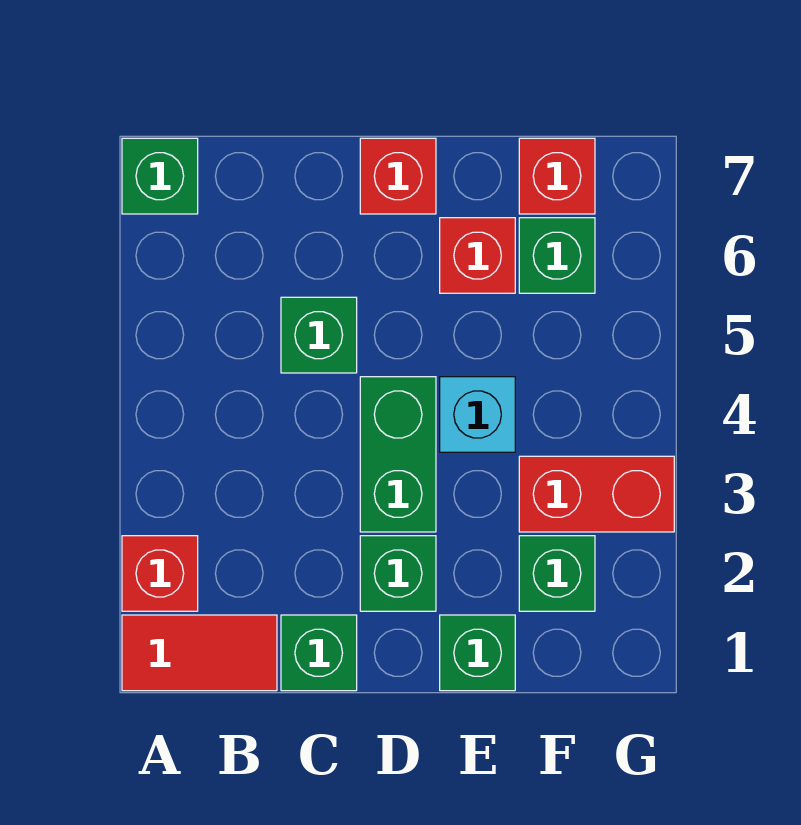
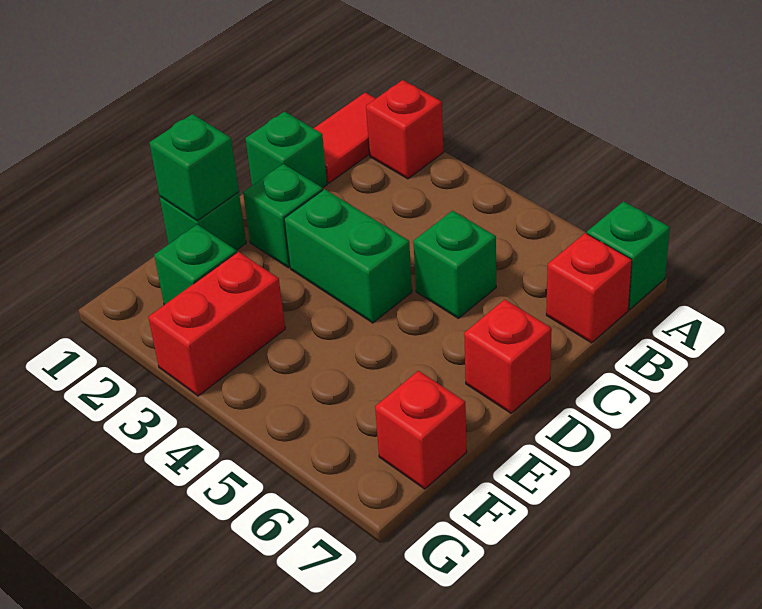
cyan brick E4 level 1 -> none
red brick E6 level 1 -> red brick B7 level 1
green brick F6 level 1 -> green brick E1 level 2

